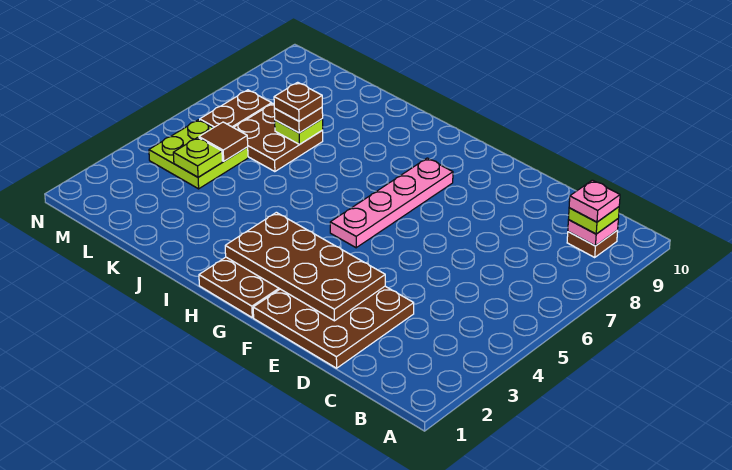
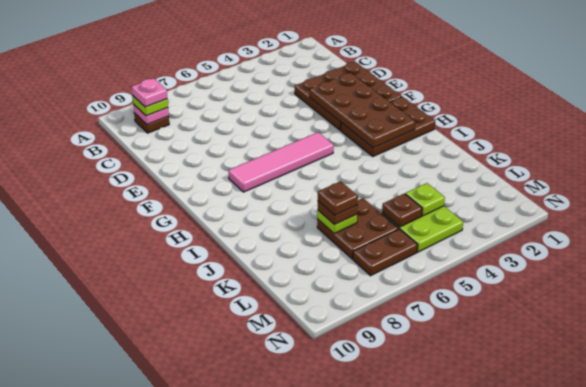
pink plate G5:G8 level 1 -> pink tile G5:G8 level 1
brown tile L5 level 2 -> brown plate L5 level 2

